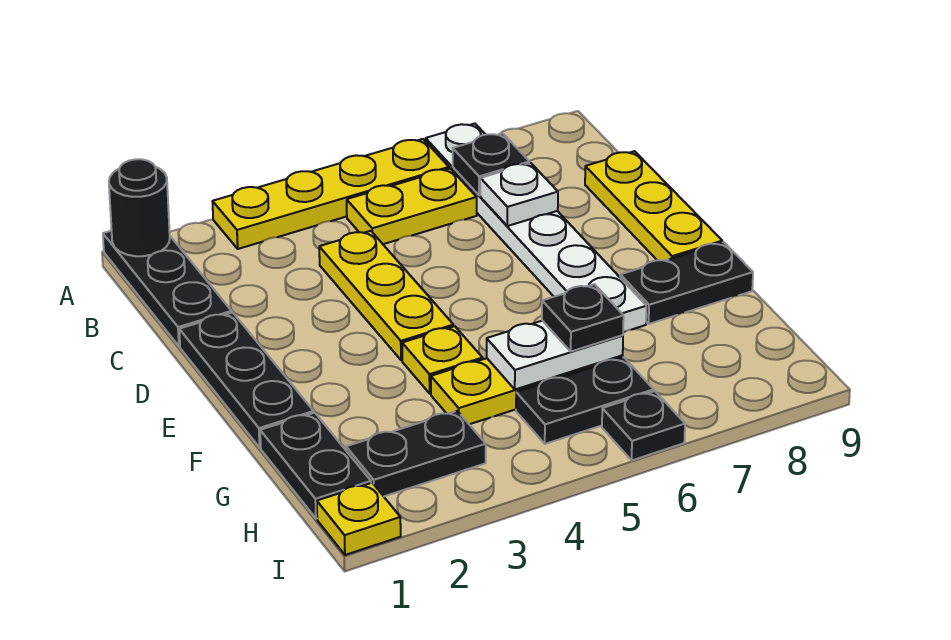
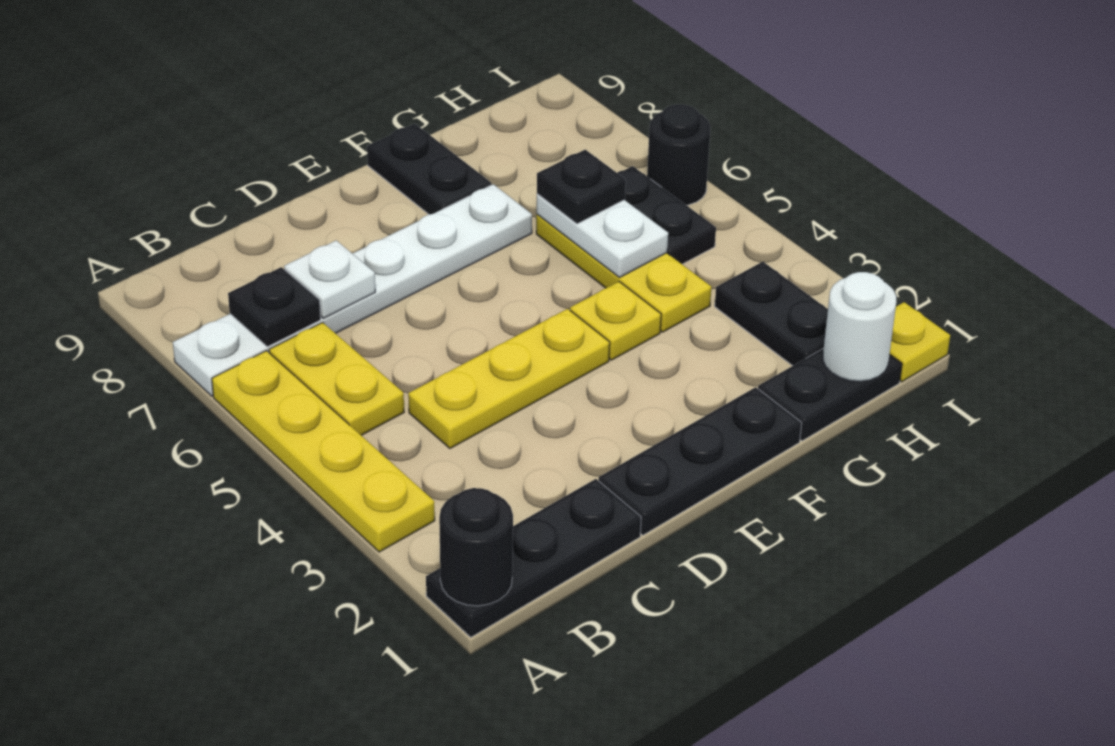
yellow plate C9:E9 level 1 -> none
none -> white round brick H1 level 2
black plate I6 level 1 -> black round brick I6 level 1

